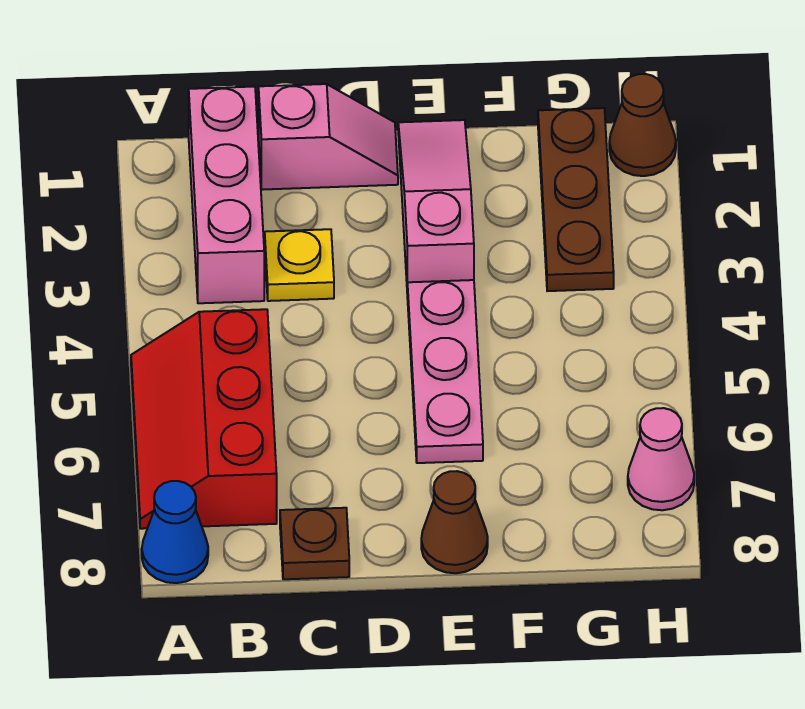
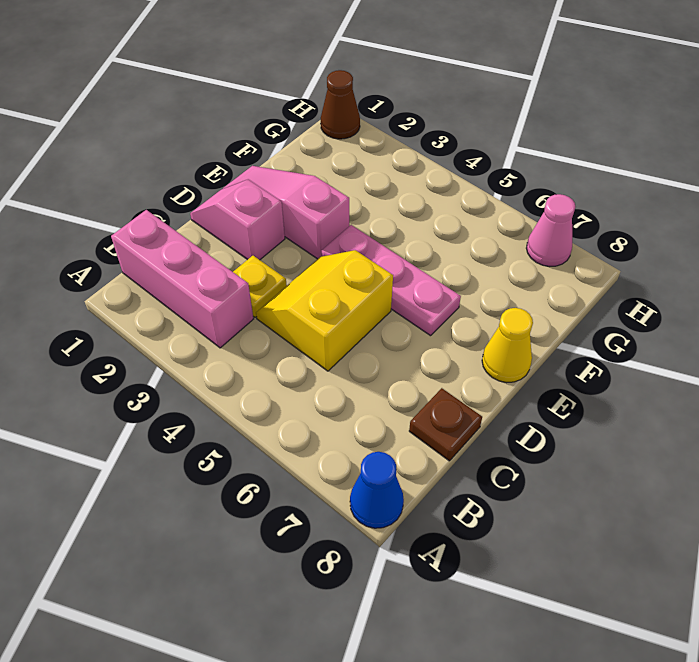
red slope A5:B7 level 1 top B -> none
pink slope C1:D1 level 1 top C -> pink slope D1:D2 level 1 top 2
none -> yellow slope C4:D5 level 1 top 5
brown cone E8 level 1 -> yellow cone E8 level 1
brown plate G1:G3 level 1 -> none

